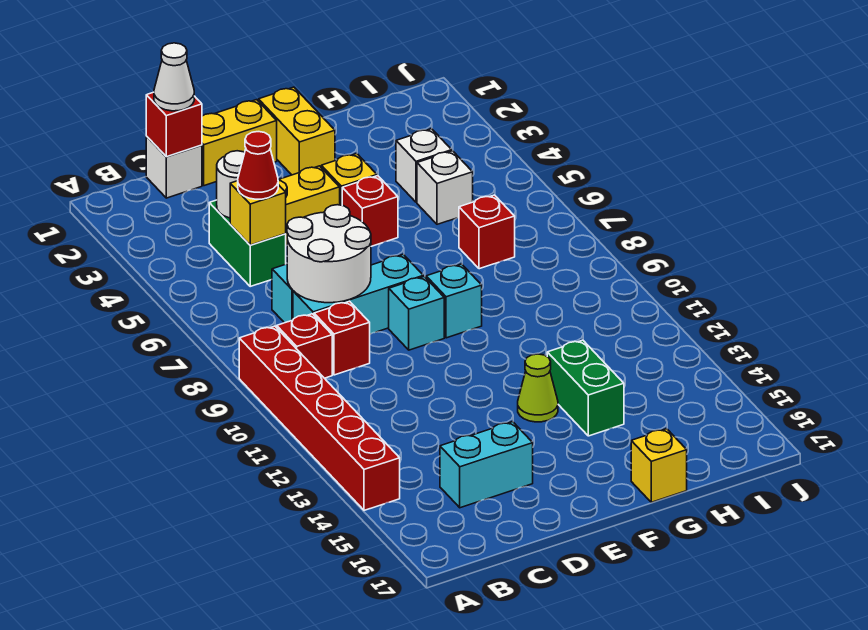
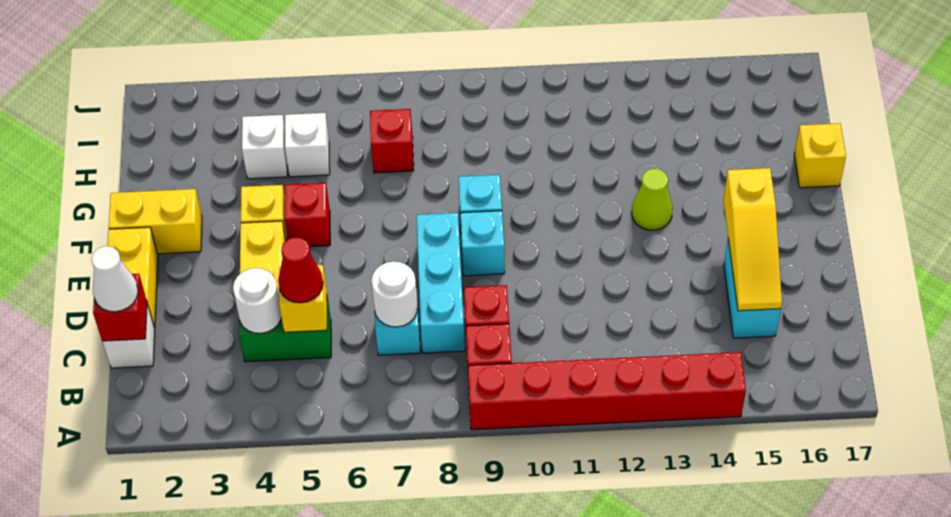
white round brick C7:D8 level 2 -> white round brick C7 level 2
none -> yellow slope C15:E15 level 2 top E
green brick G13:G14 level 1 -> none

